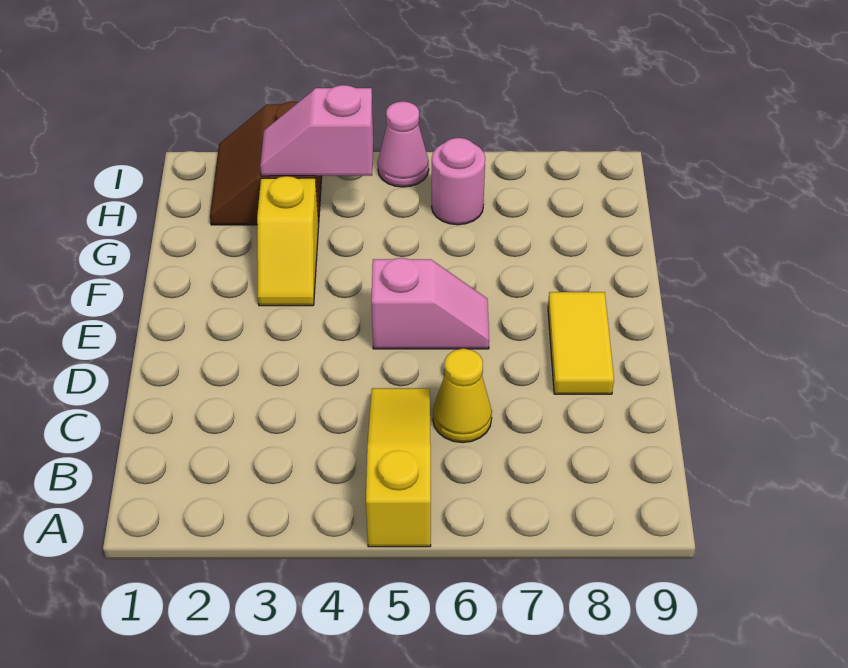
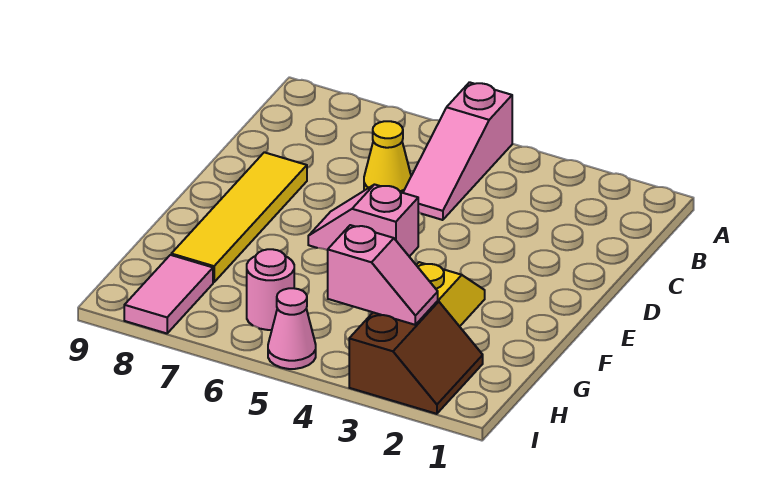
yellow slope A5:C5 level 1 top A -> pink slope A5:C5 level 1 top A
yellow tile D8:E8 level 1 -> yellow tile D8:G8 level 1
none -> pink tile H8:I8 level 1

